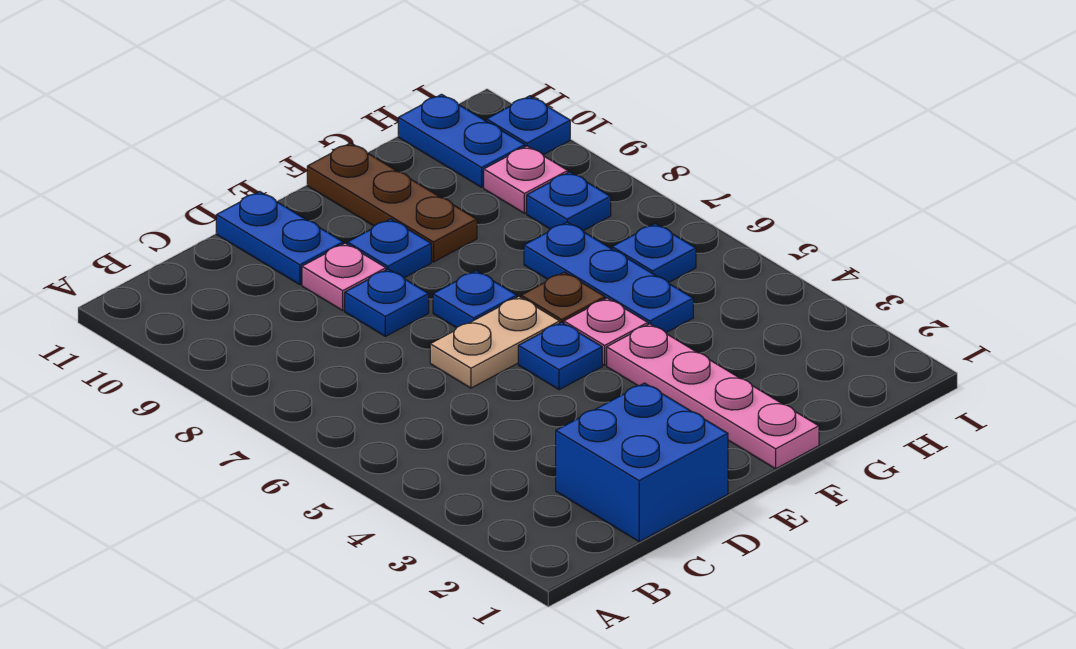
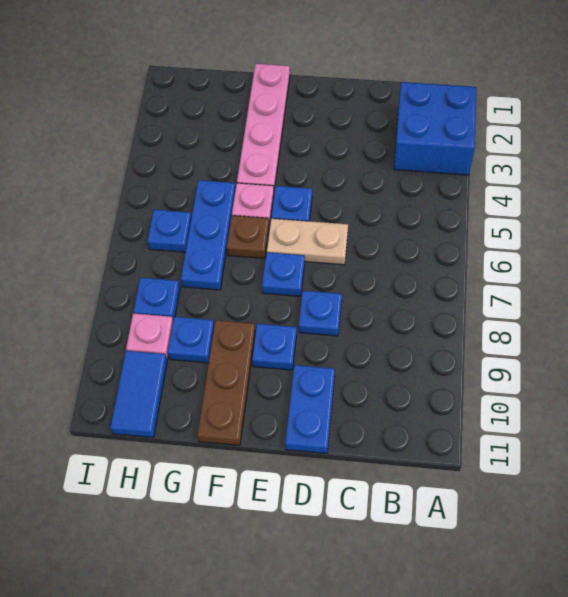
blue brick C1:D2 level 1 -> blue brick A2:B3 level 1
pink plate D9 level 1 -> none
blue plate H10:H11 level 1 -> blue tile H10:H11 level 1
blue plate I10 level 1 -> blue plate G9 level 1

